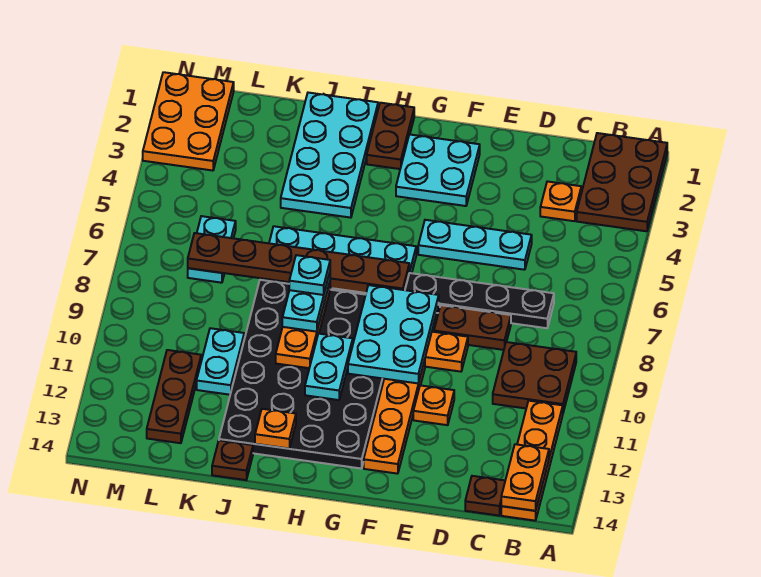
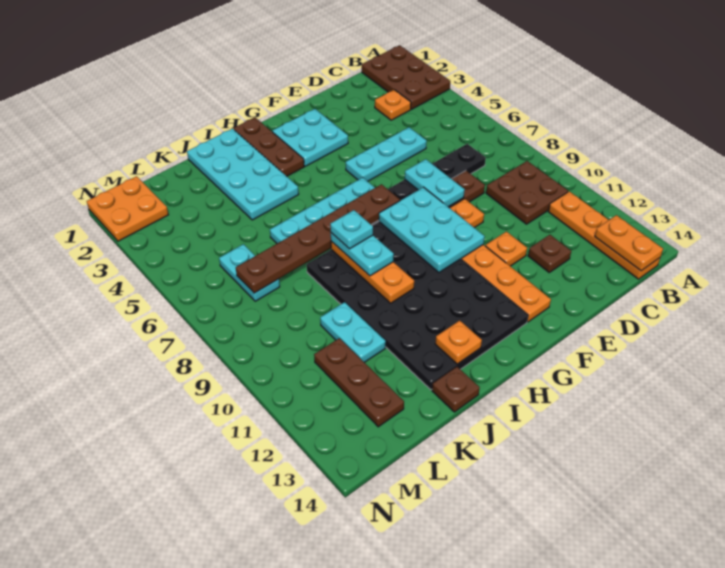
brown plate C14 level 1 -> brown plate D12 level 1
brown plate H1:H2 level 1 -> brown plate H1:H3 level 1
cyan plate H10:H11 level 2 -> cyan plate E7:E8 level 2
orange plate M1:N3 level 1 -> orange plate M1:N2 level 1

